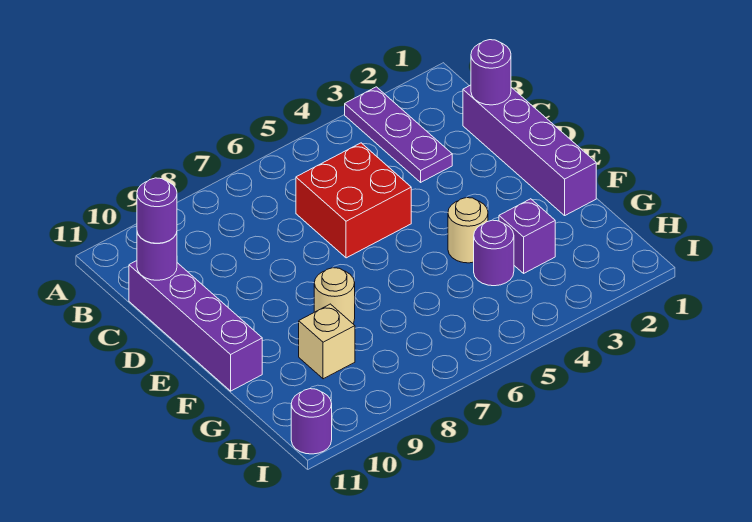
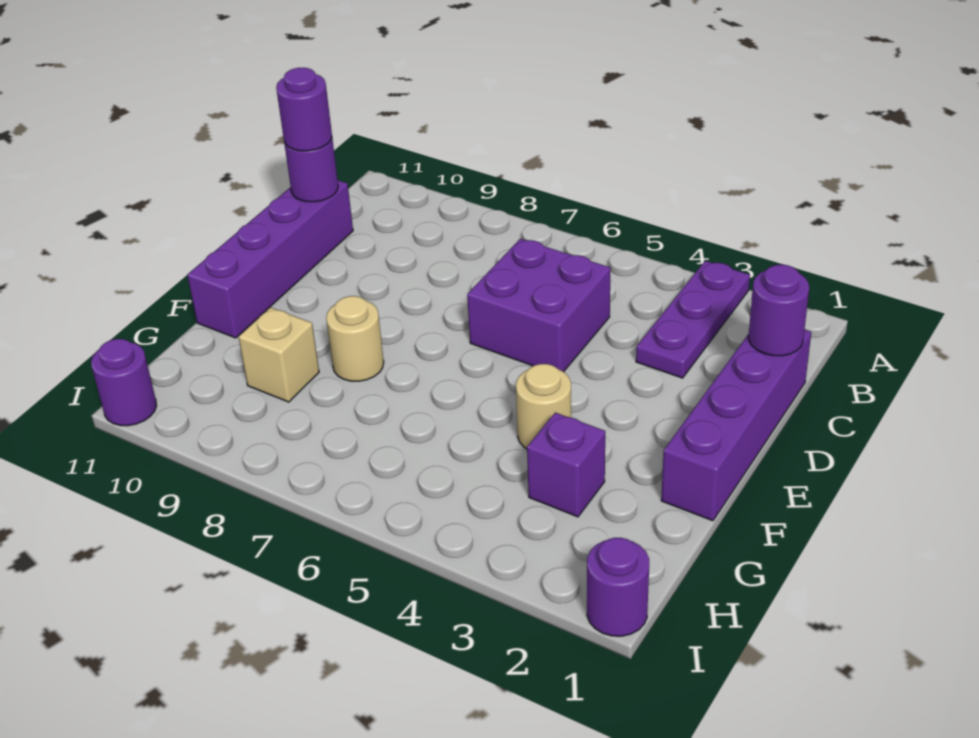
red brick C5:D6 level 1 -> purple brick C5:D6 level 1
purple round brick G4 level 1 -> purple round brick I1 level 1

